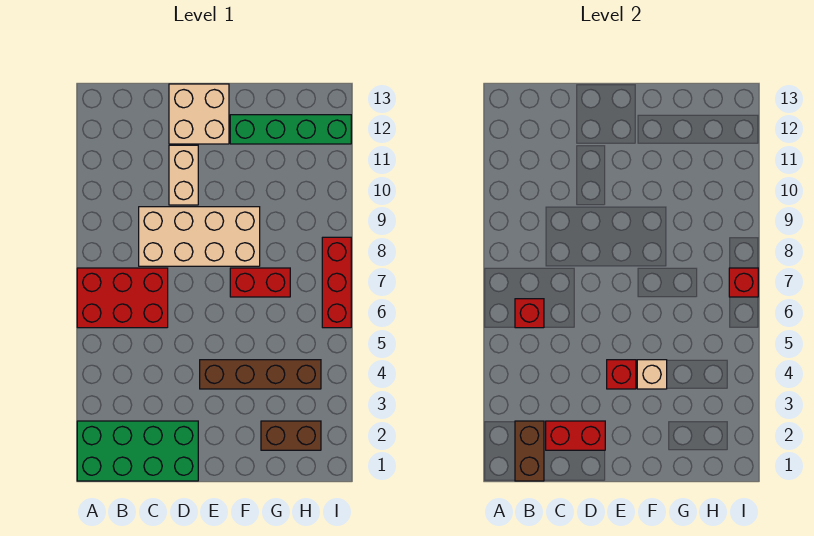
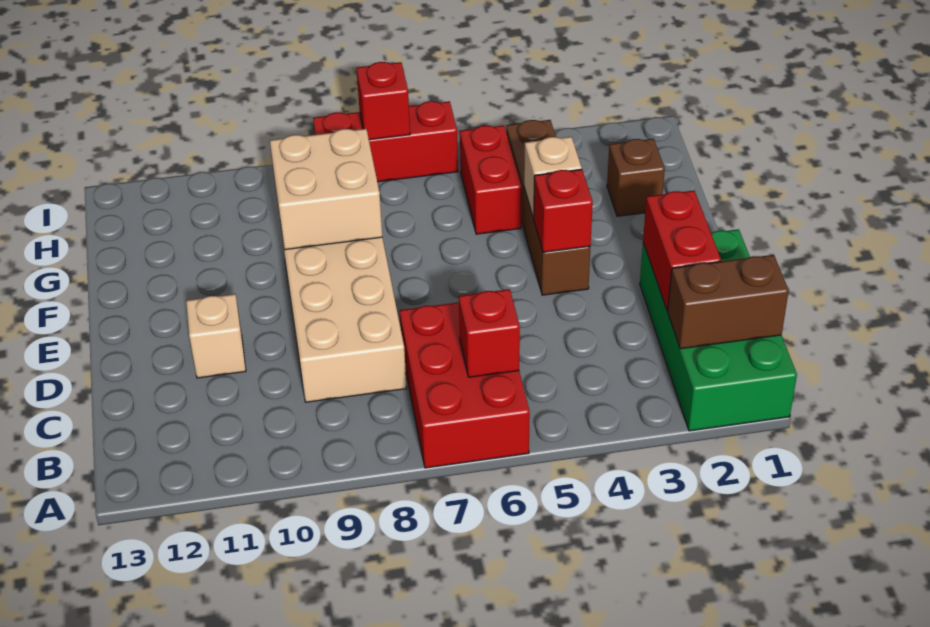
tan brick D10:D11 level 1 -> tan brick D11 level 1
tan brick D12:E13 level 1 -> tan brick F8:G9 level 2
red brick F7:G7 level 1 -> red brick G5:H5 level 1
green brick F12:I12 level 1 -> none
brown brick G2:H2 level 1 -> brown brick G2 level 1

